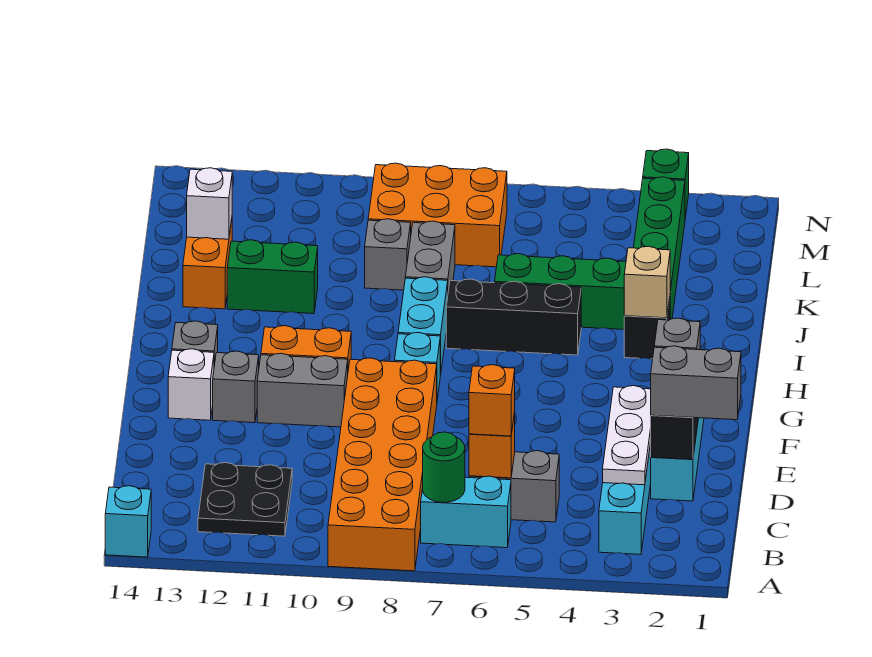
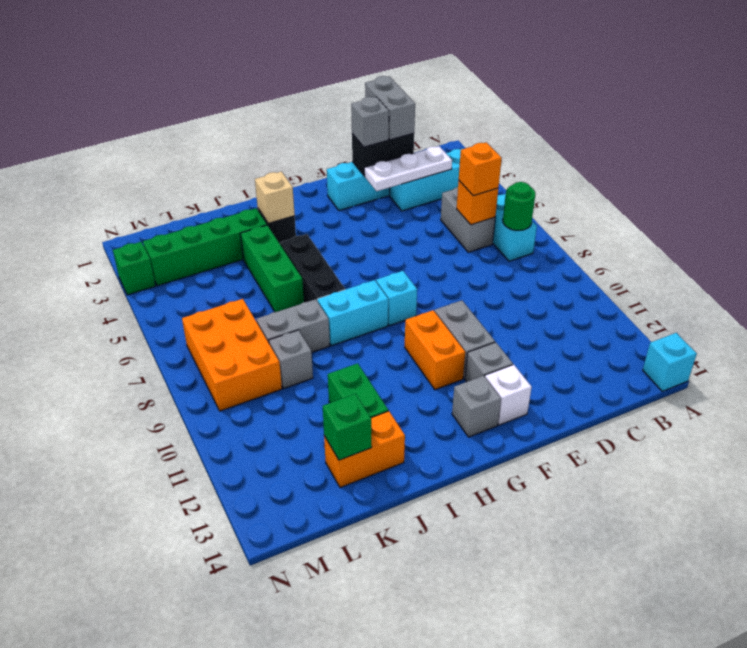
orange brick A8:F9 level 1 -> none
black plate B11:C12 level 1 -> none
white brick K13 level 2 -> green brick K13 level 2

